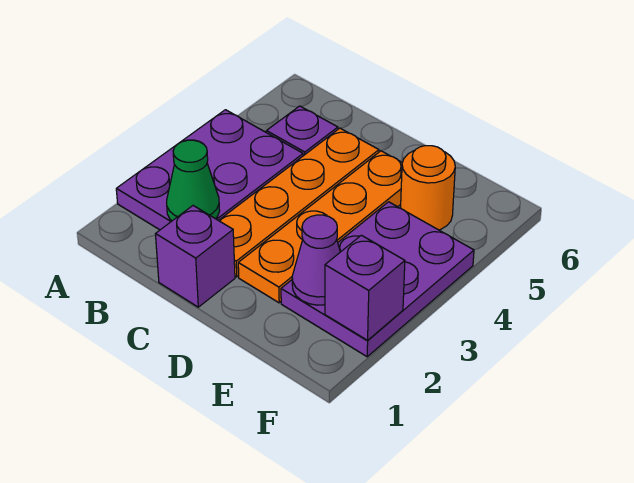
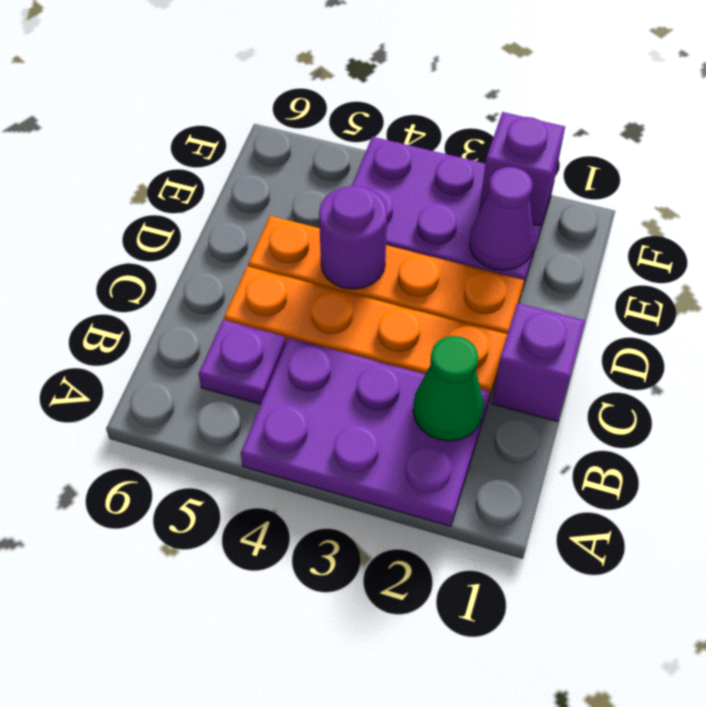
none -> purple round brick D4 level 2
orange round brick E5 level 1 -> none

